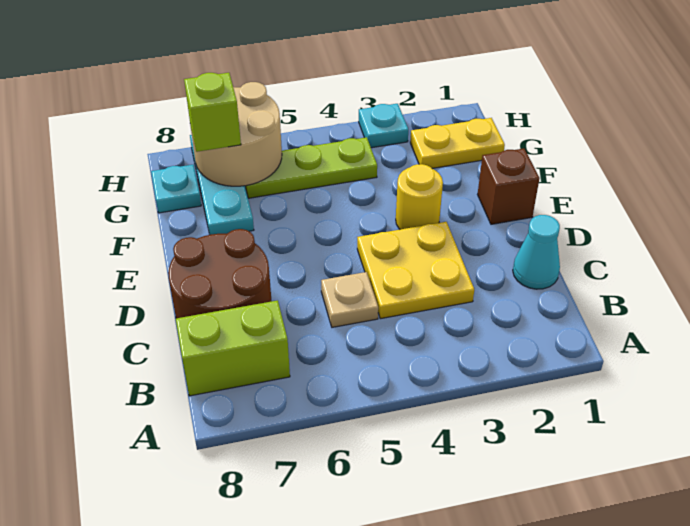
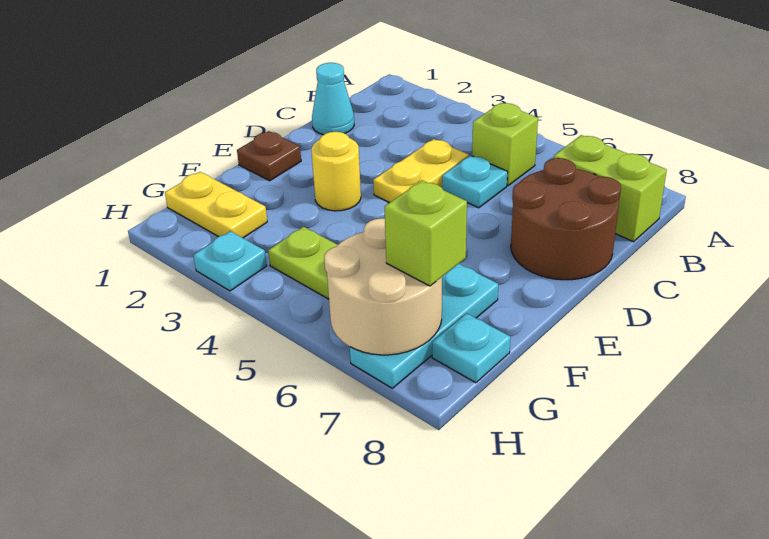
none -> lime brick B5 level 1
yellow plate C3:D4 level 1 -> yellow plate C4:D4 level 1
tan plate C5 level 1 -> cyan plate C5 level 1
brown brick E1 level 1 -> brown plate E1 level 1

